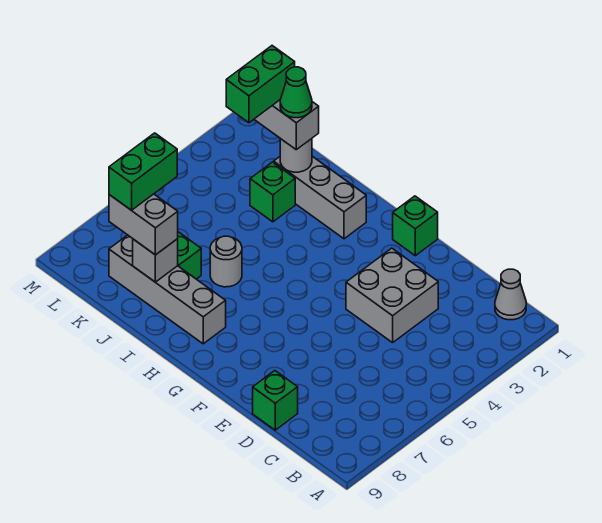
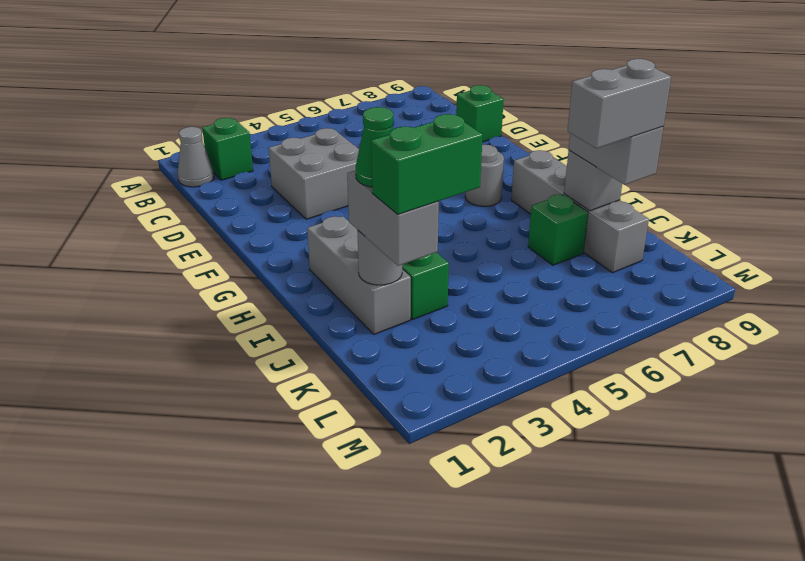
green brick F1 level 1 -> green brick B2 level 1
grey round brick I6 level 1 -> grey round brick G7 level 1
green brick K7:K8 level 4 -> grey brick K7:K8 level 4

